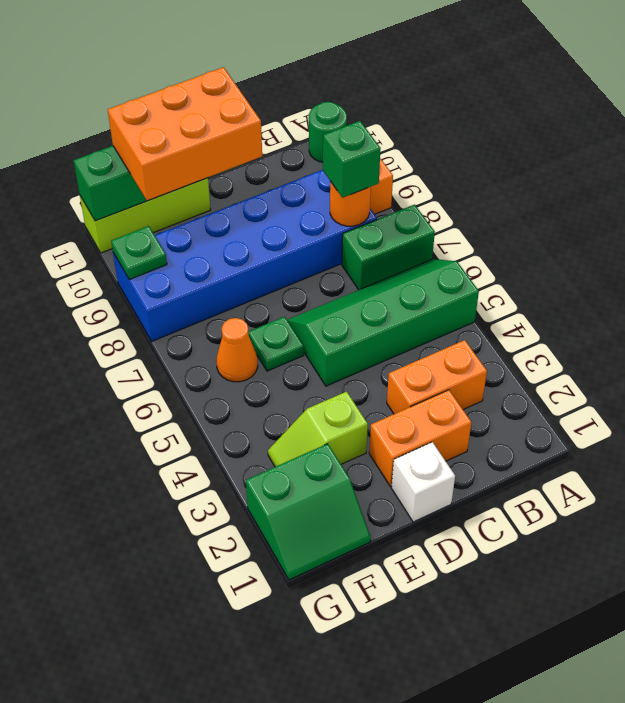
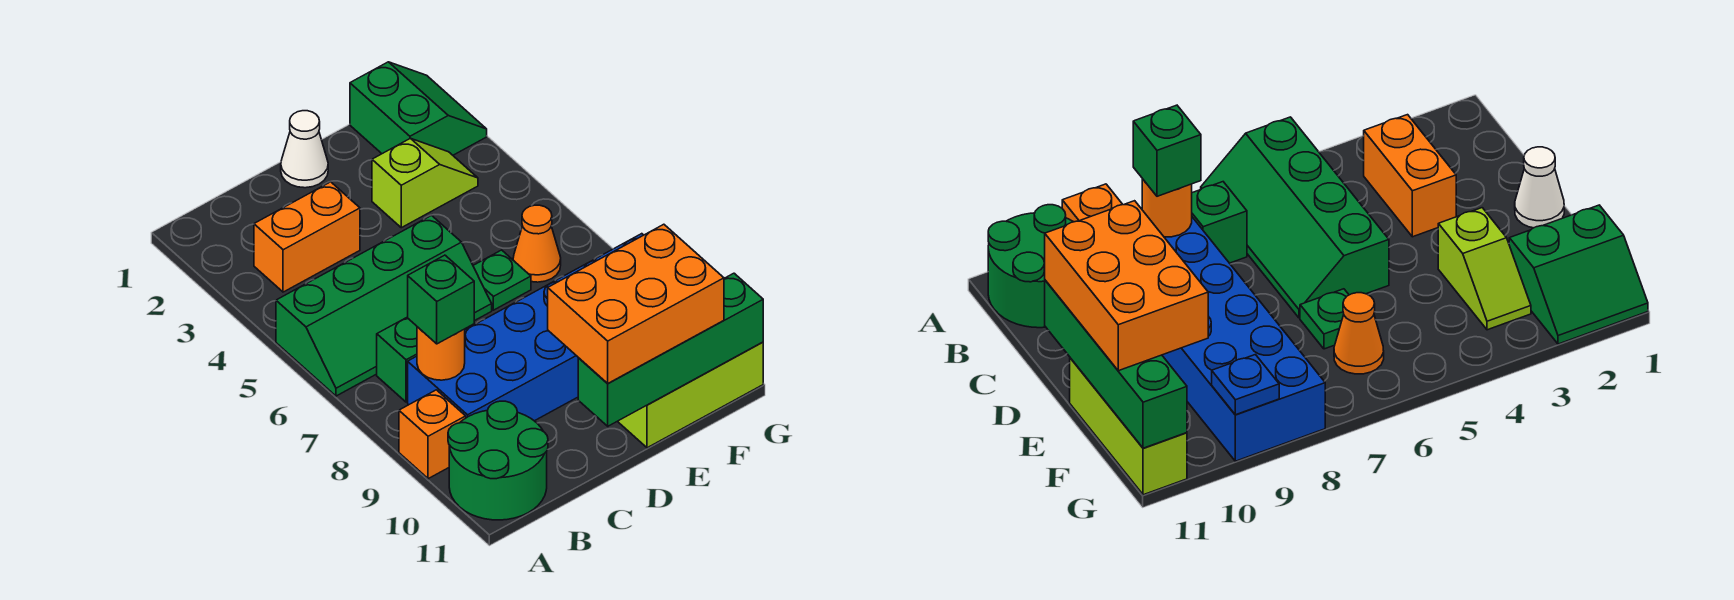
green brick A7:B7 level 1 -> green brick B7 level 1
green round brick A11 level 1 -> green round brick A10:B11 level 1
orange brick C2:D2 level 1 -> none
white brick D1 level 1 -> white cone D1 level 1
green slope F1:G2 level 1 top 2 -> green slope F1:G2 level 1 top F
green plate G9 level 2 -> blue plate G9 level 2

